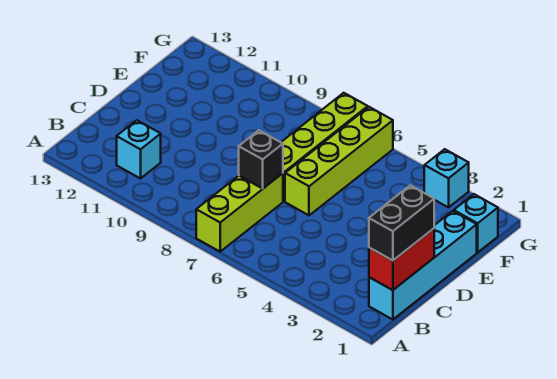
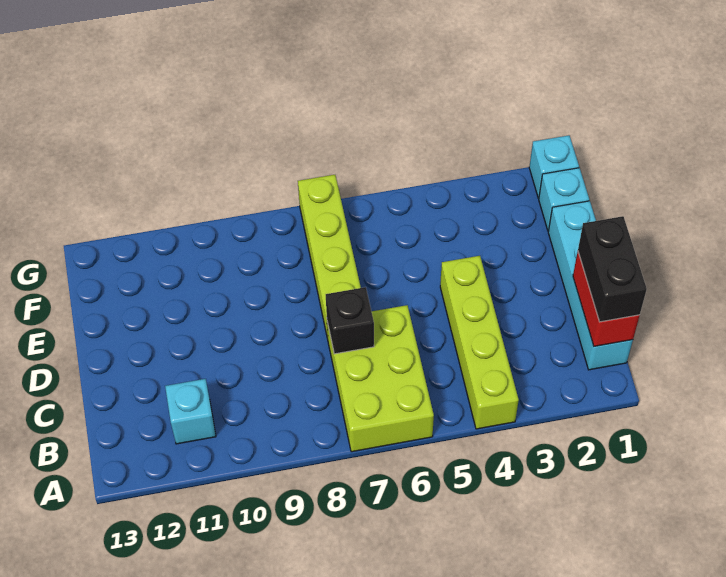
lime brick A7:C7 level 1 -> lime brick A6:C7 level 1
lime brick D6:G6 level 1 -> lime brick A4:D4 level 1
cyan brick G3 level 1 -> cyan brick G1 level 1

